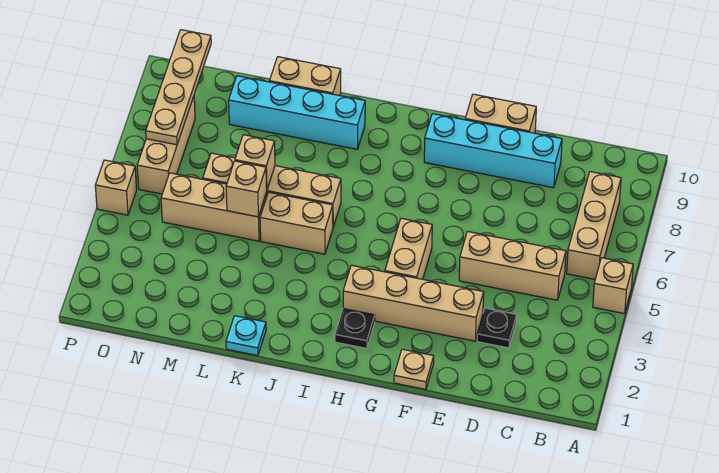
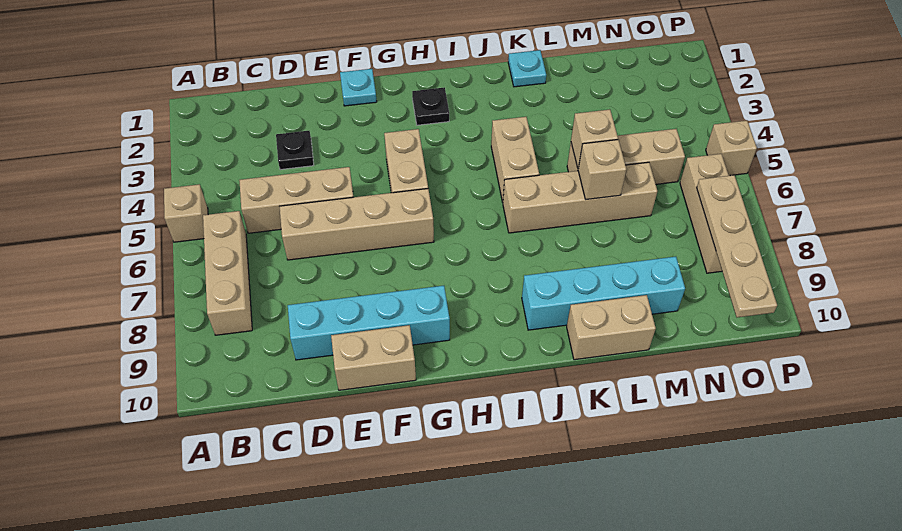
tan brick E3:H3 level 1 -> tan brick D6:G6 level 1
tan plate F1 level 1 -> cyan plate F1 level 1
tan brick J5:K5 level 1 -> tan brick J4:J5 level 1

